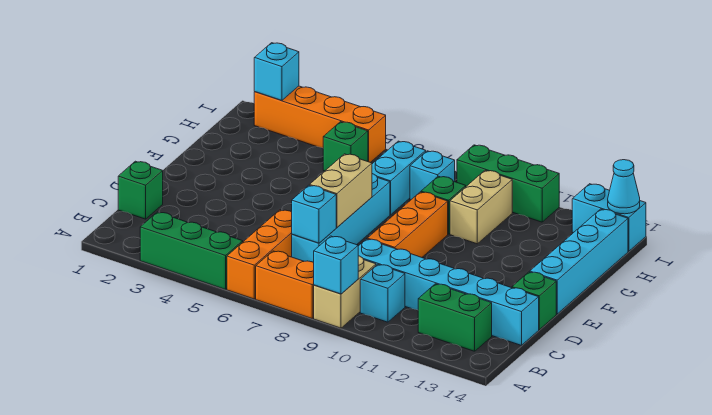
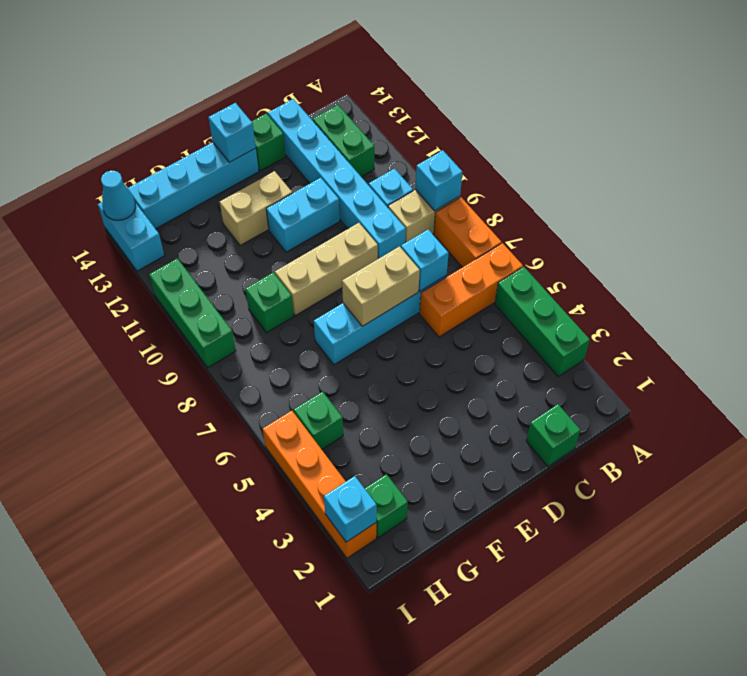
orange brick D9:F9 level 1 -> tan brick D9:F9 level 1
cyan brick G7:H7 level 1 -> cyan brick D11:E11 level 1
tan brick G10:H10 level 1 -> tan brick E12:F12 level 1
none -> green brick H2 level 1
cyan brick H8 level 1 -> cyan brick E14 level 2

